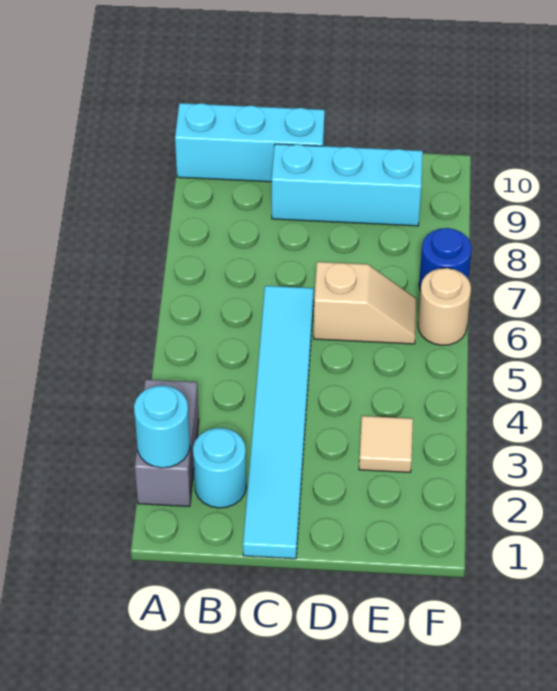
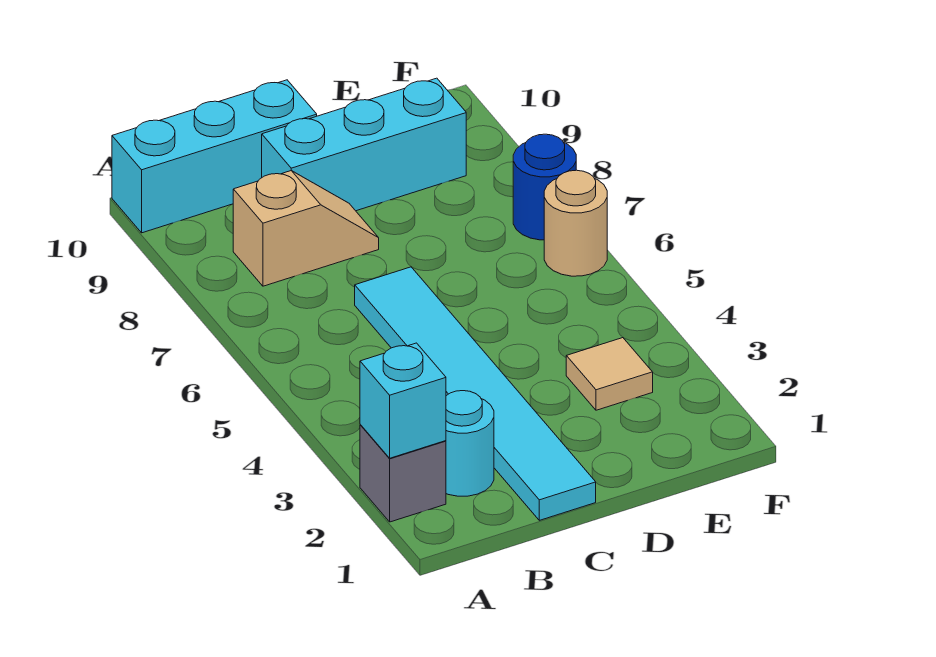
grey brick A2:A3 level 1 -> grey brick A2 level 1
cyan round brick A2 level 2 -> cyan brick A2 level 2
tan slope D6:E6 level 1 top D -> tan slope B8:C8 level 1 top B

